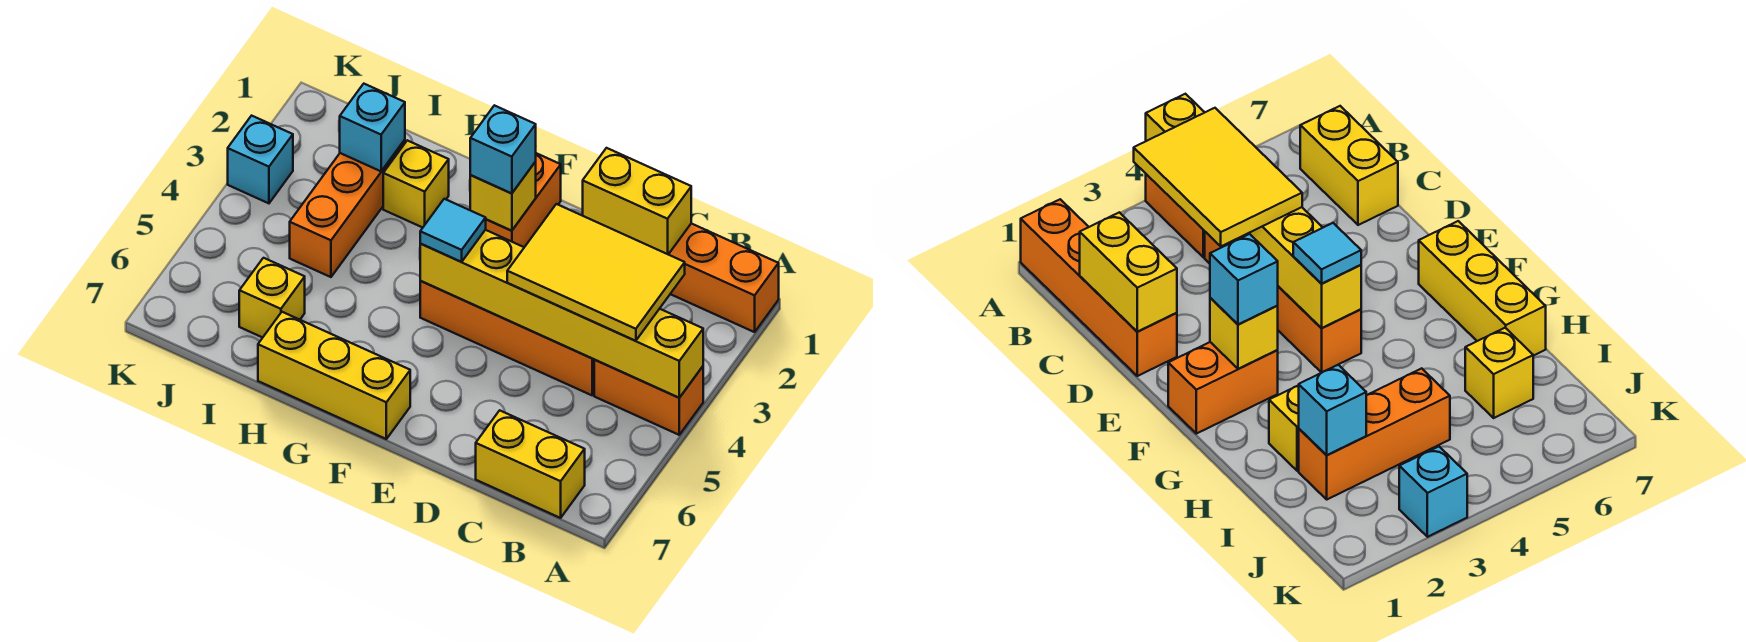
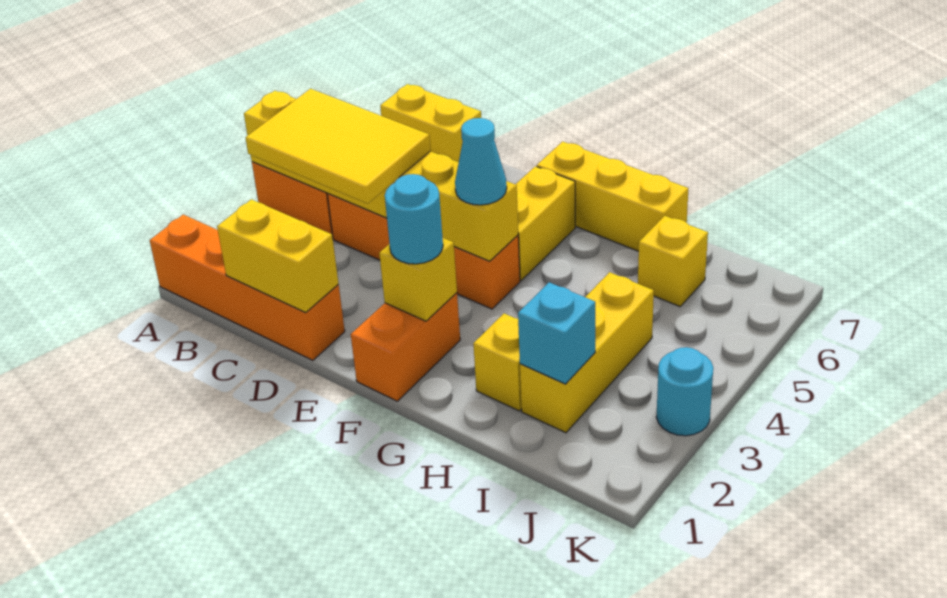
cyan brick F2 level 3 -> cyan round brick F2 level 3
cyan tile F4 level 3 -> cyan cone F4 level 3
none -> yellow brick F5:F6 level 1
orange brick I2:I4 level 1 -> yellow brick I2:I4 level 1
cyan brick K3 level 1 -> cyan round brick K3 level 1

